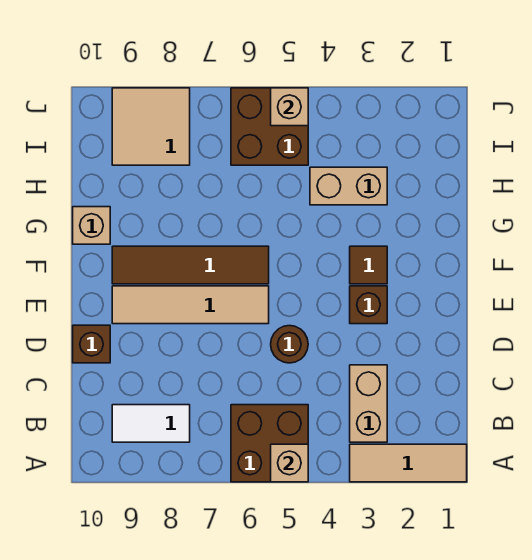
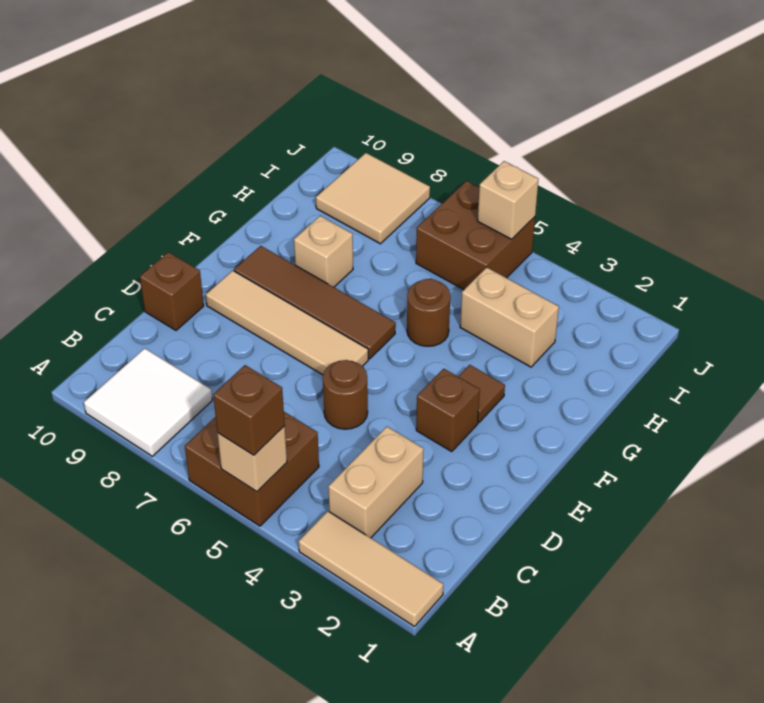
none -> brown brick A5 level 3
white tile B8:B9 level 1 -> white tile A8:B9 level 1
none -> brown round brick G5 level 1
tan brick G10 level 1 -> tan brick G8 level 1

